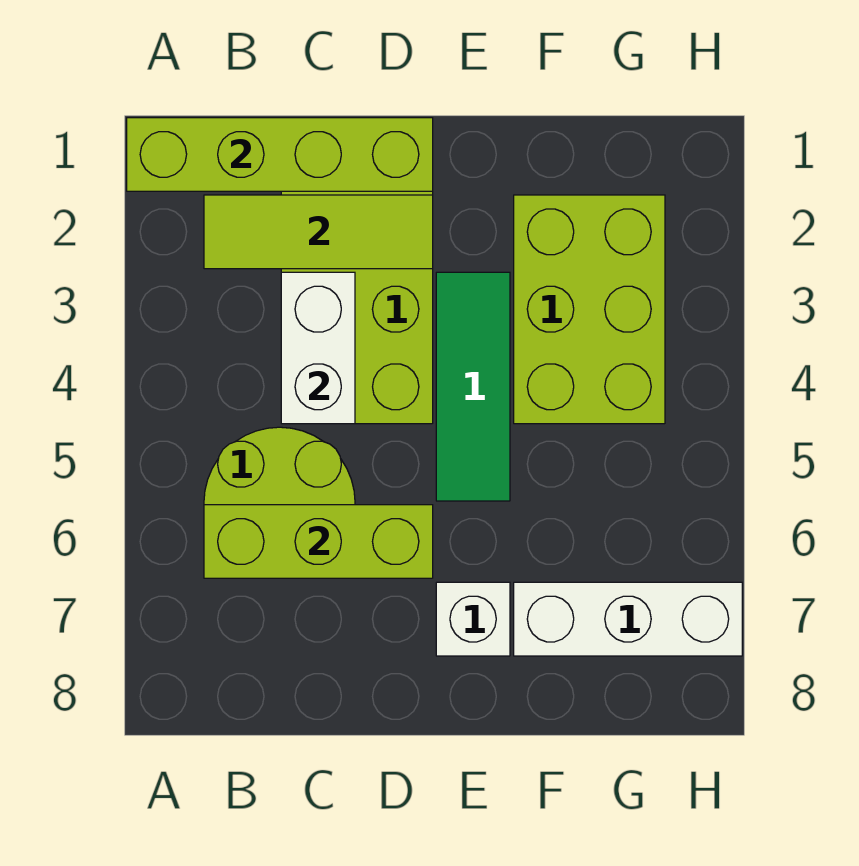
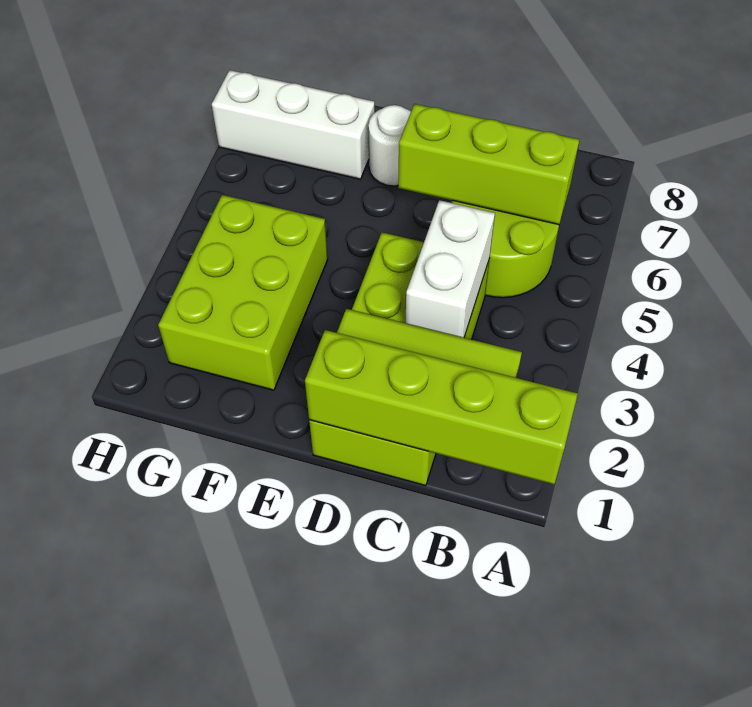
green tile E3:E5 level 1 -> none
white brick E7 level 1 -> white round brick E7 level 1

